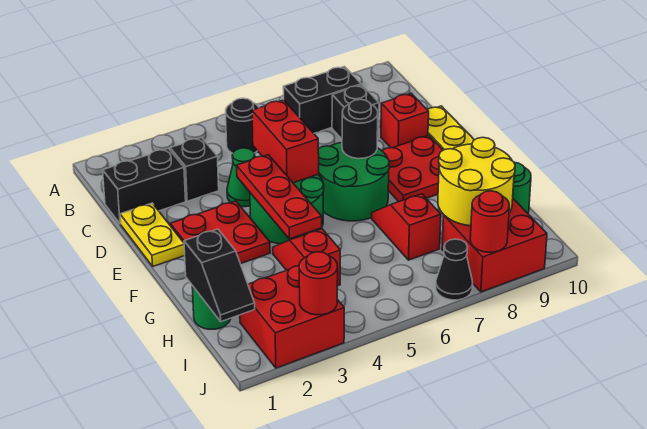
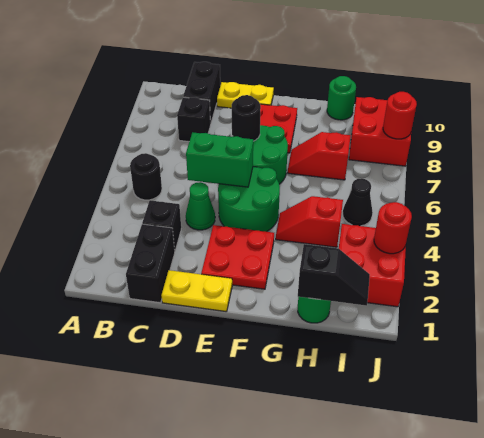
black brick B7:B8 level 1 -> black brick C9:C10 level 1
red brick D5:E5 level 2 -> green brick D5:E5 level 2
red brick D9 level 1 -> none
red plate E4:G4 level 2 -> none
yellow round brick H8:I9 level 2 -> none
black cone J7 level 1 -> black cone I5 level 1

